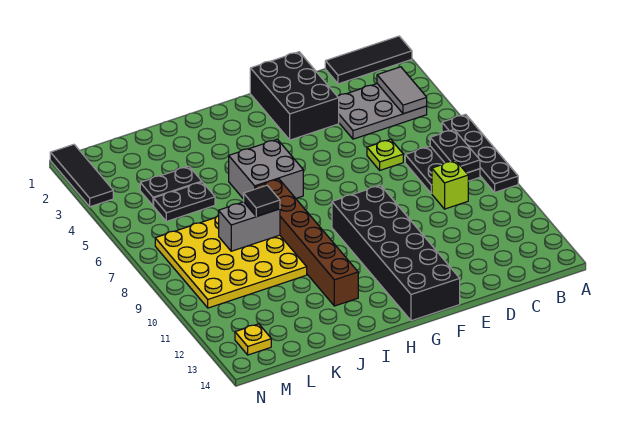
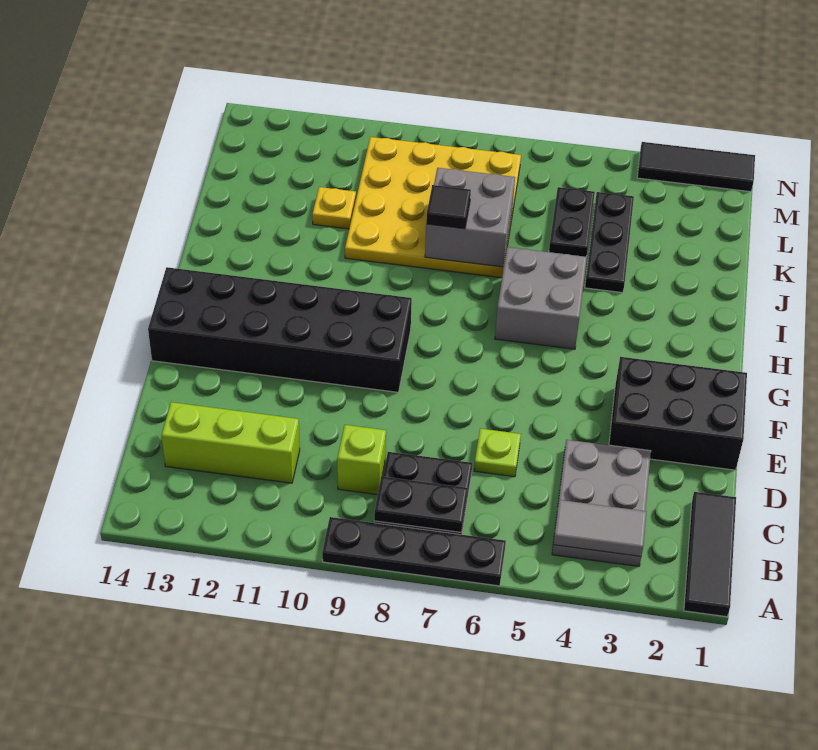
none -> lime brick C11:C13 level 1
brown brick I7:I12 level 1 -> none
grey brick J8:K8 level 2 -> grey brick J7:K8 level 2
black plate K4:L4 level 1 -> black plate J4:L4 level 1
yellow plate M13 level 1 -> yellow plate K11 level 1

